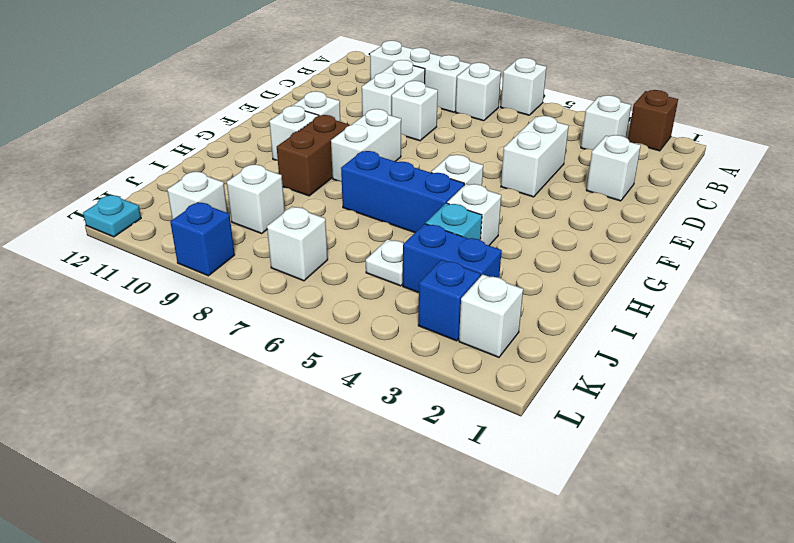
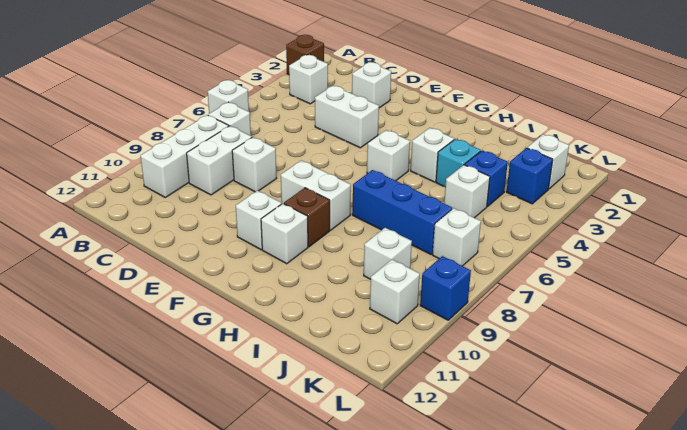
white brick C9:D9 level 1 -> white brick C8:C9 level 1
brown brick G9:H9 level 1 -> brown brick G9 level 1
blue brick H5:H7 level 1 -> blue brick H7:J7 level 1
blue brick J3:J4 level 1 -> blue brick J4 level 1
white plate J5 level 1 -> white brick J5 level 1
cyan plate L12 level 1 -> none

